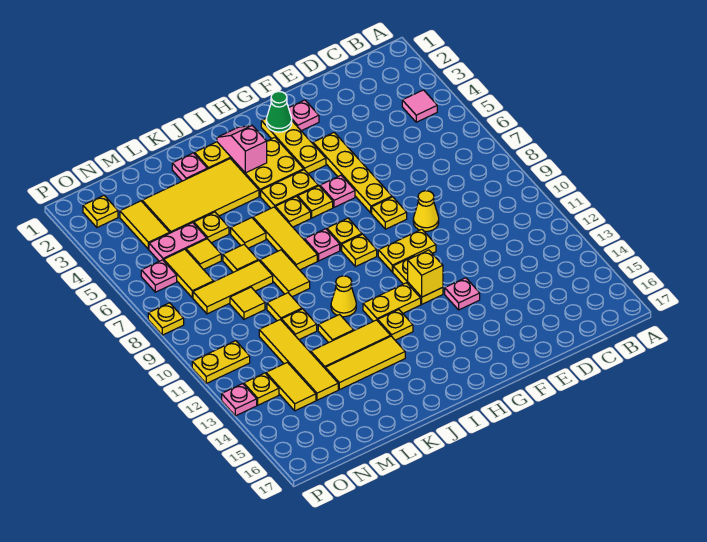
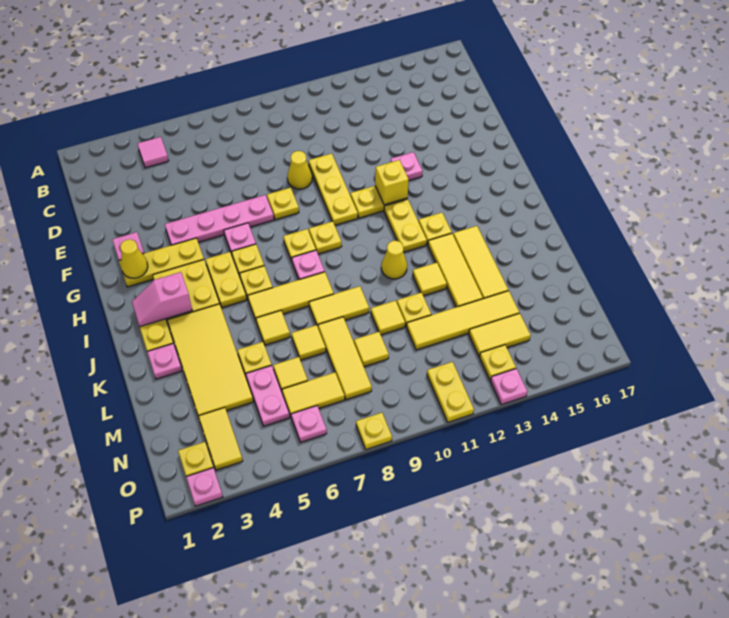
yellow plate F4:F7 level 1 -> pink plate F4:F7 level 1
yellow plate F10:G10 level 1 -> yellow plate E10:G10 level 1
green cone G2 level 2 -> yellow cone G2 level 2
yellow tile N3:N4 level 1 -> yellow tile N3:O3 level 1
none -> pink plate P2 level 1

